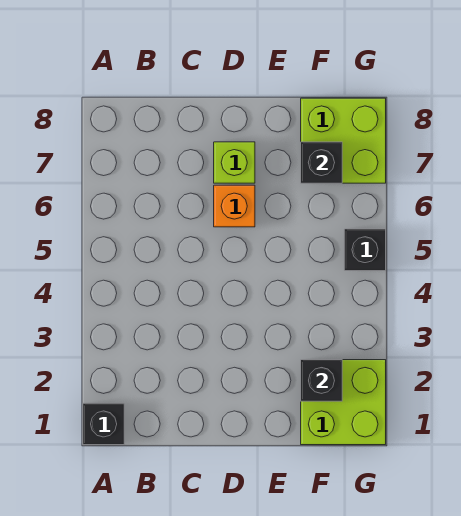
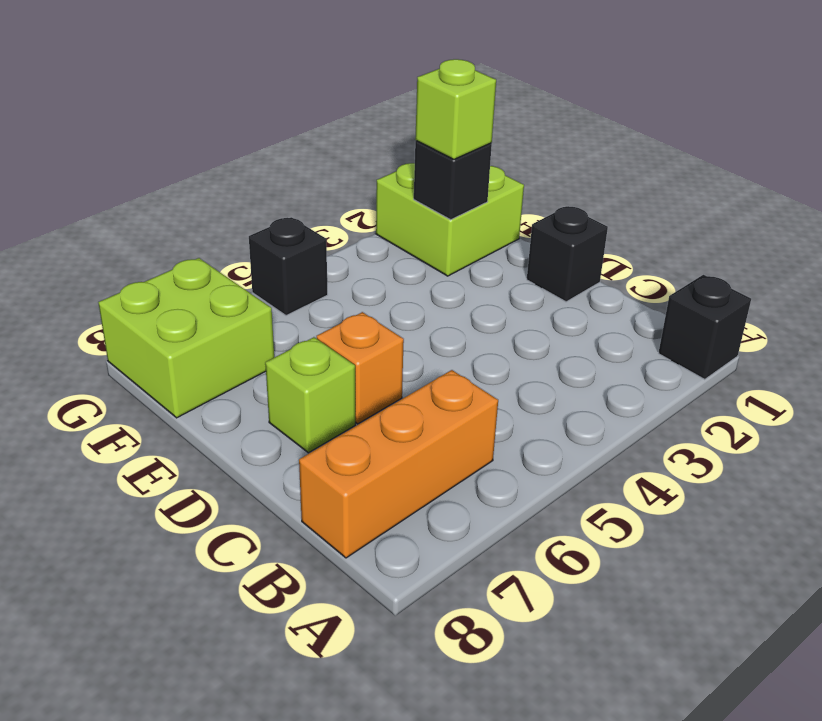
none -> orange brick B6:B8 level 1
none -> lime brick F2 level 3
black brick F7 level 2 -> black brick D1 level 1

